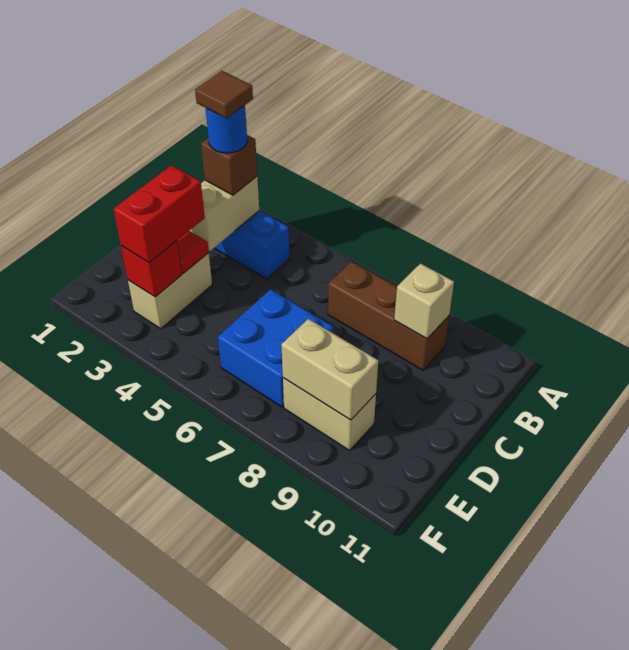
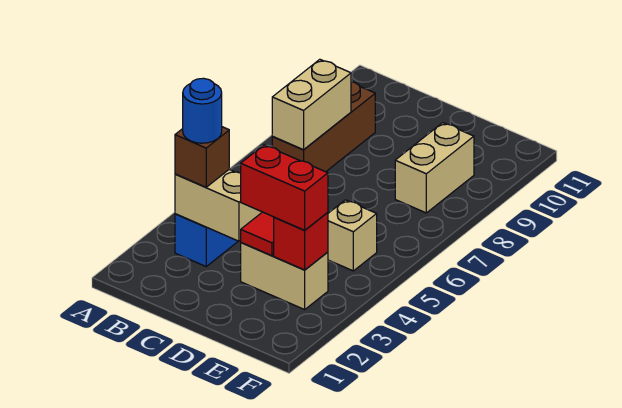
brown tile B3 level 5 -> none
tan brick B9 level 2 -> tan brick E5 level 1
blue brick D6:E7 level 1 -> none
tan brick E8:E9 level 2 -> tan brick B7:B8 level 2

